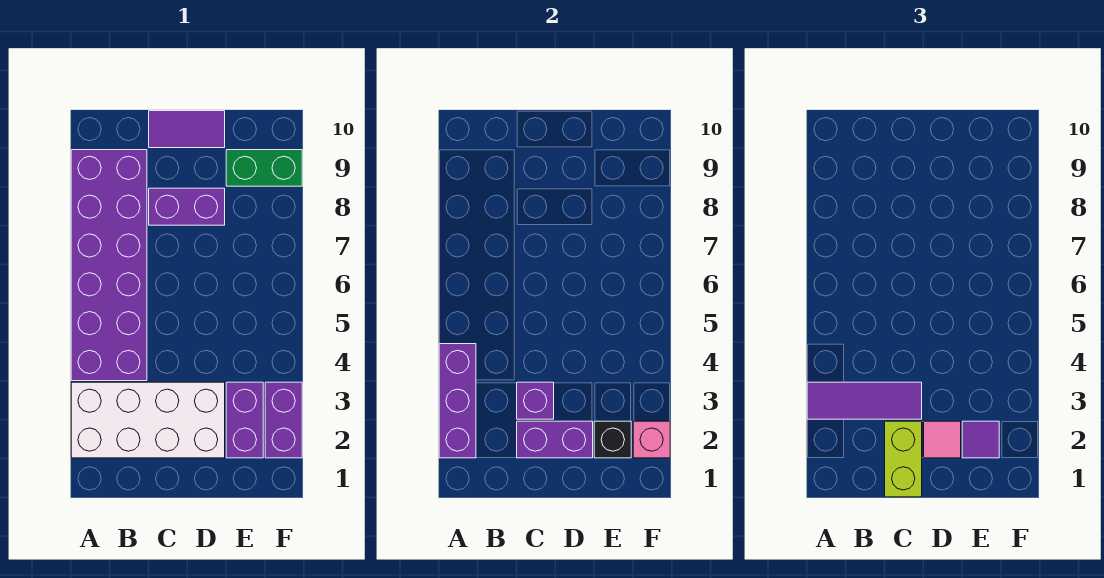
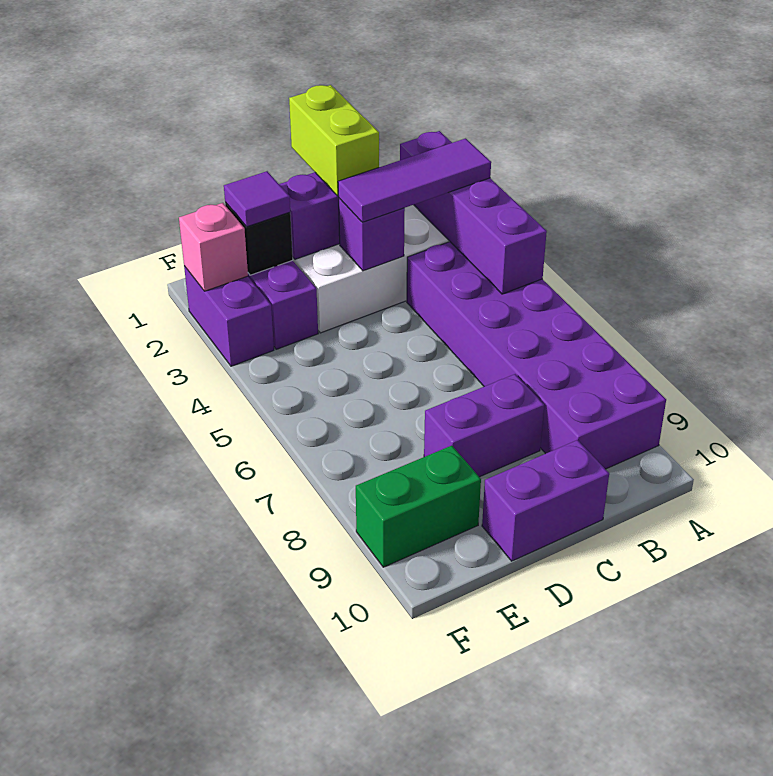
purple brick A2:A4 level 2 -> purple brick A2:A5 level 2
purple tile C10:D10 level 1 -> purple brick C10:D10 level 1
pink tile D2 level 3 -> none

